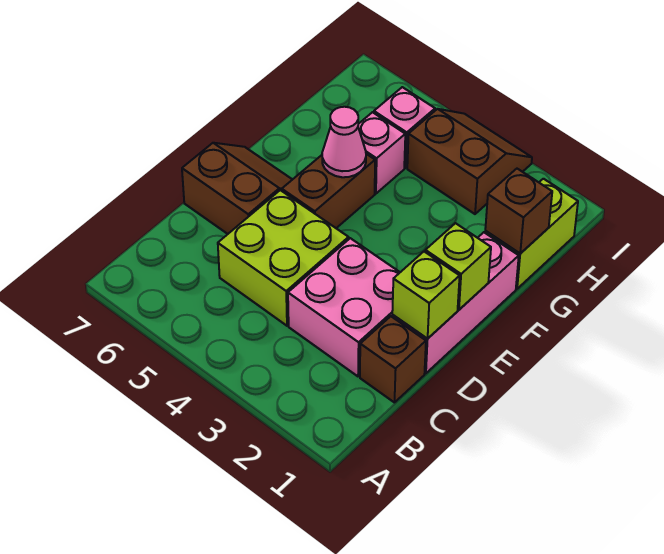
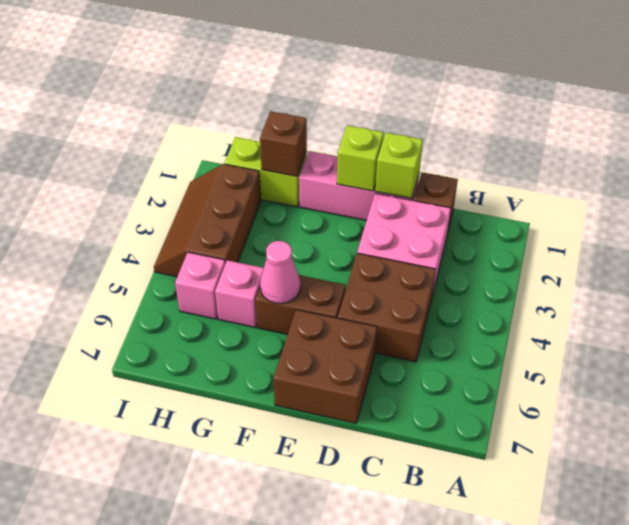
lime brick C4:D5 level 1 -> brown brick C4:D5 level 1
brown slope D6:E7 level 1 top D -> brown brick D6:E7 level 1
brown slope H3:I4 level 1 top H -> brown slope H2:I4 level 1 top H

